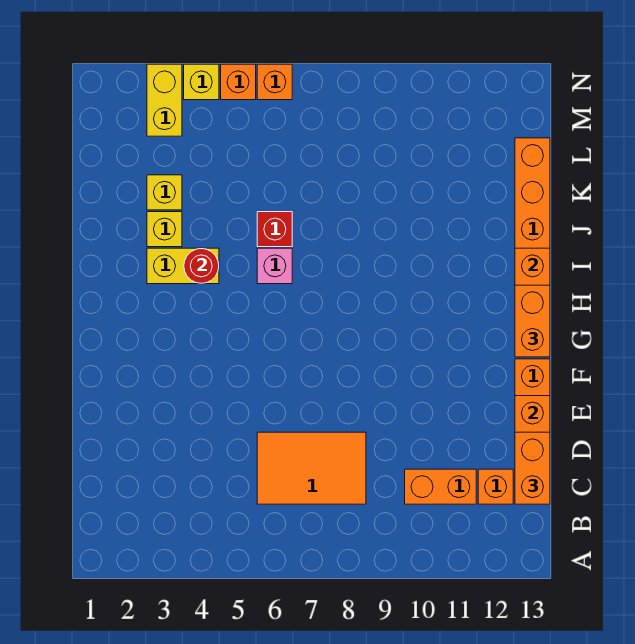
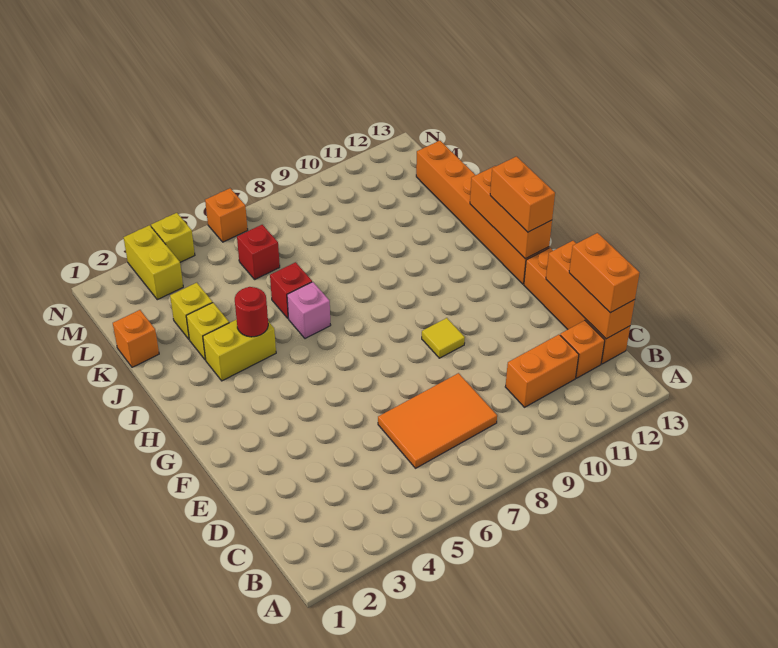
none -> yellow tile F9 level 1
none -> red brick L6 level 1
orange brick N5 level 1 -> orange brick K1 level 1

